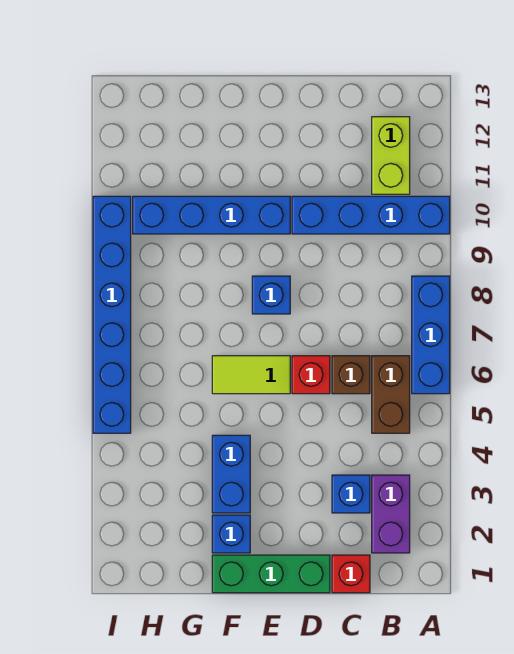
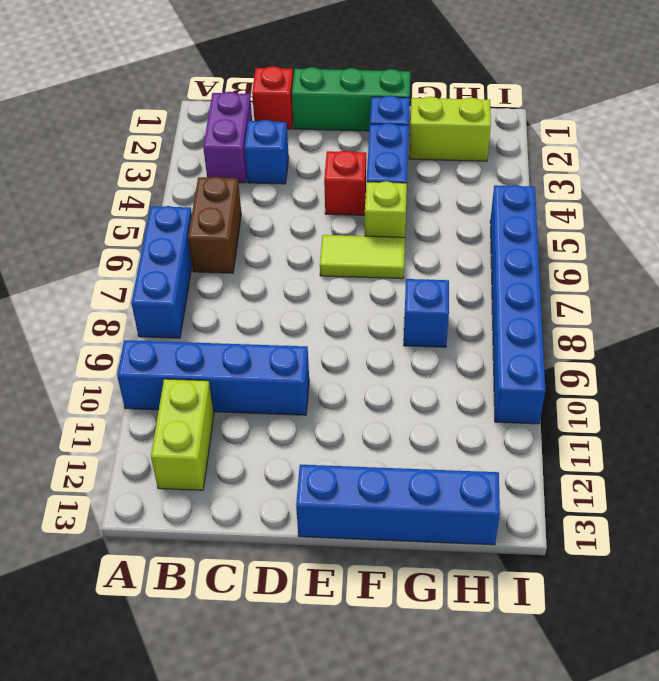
brown brick C6 level 1 -> none
red brick D6 level 1 -> red brick E4 level 1
blue brick E8 level 1 -> blue brick G8 level 1
blue brick E10:H10 level 1 -> blue brick E13:H13 level 1
none -> lime brick F5 level 1
none -> lime brick G2:H2 level 1

